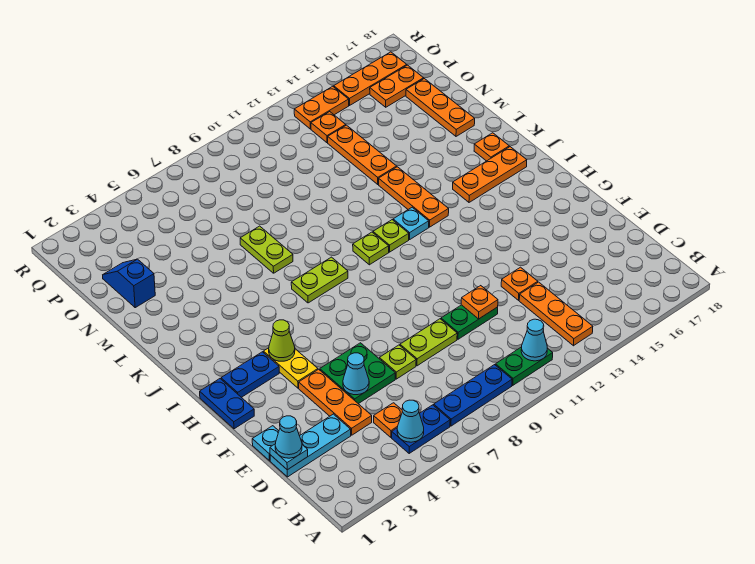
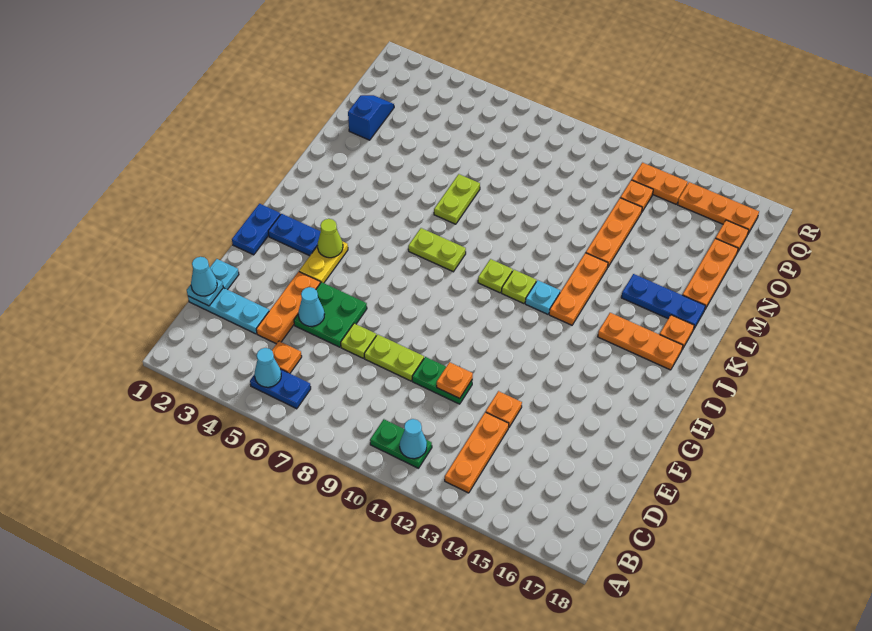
blue plate B7:B9 level 1 -> blue plate L15:L17 level 1
orange plate P16:P17 level 1 -> orange plate P17 level 1

